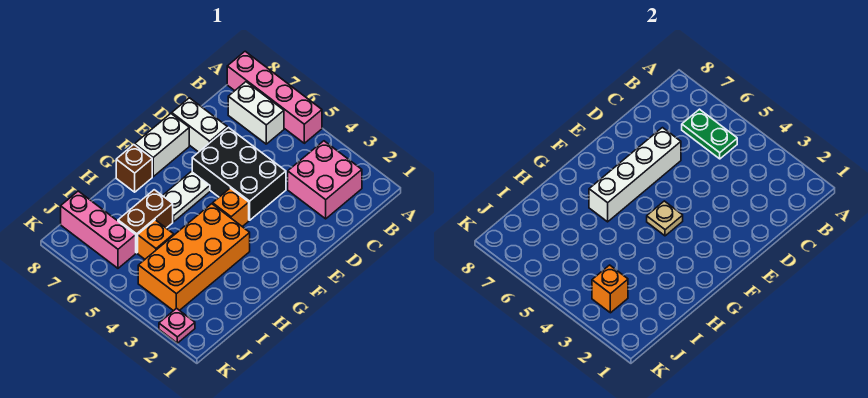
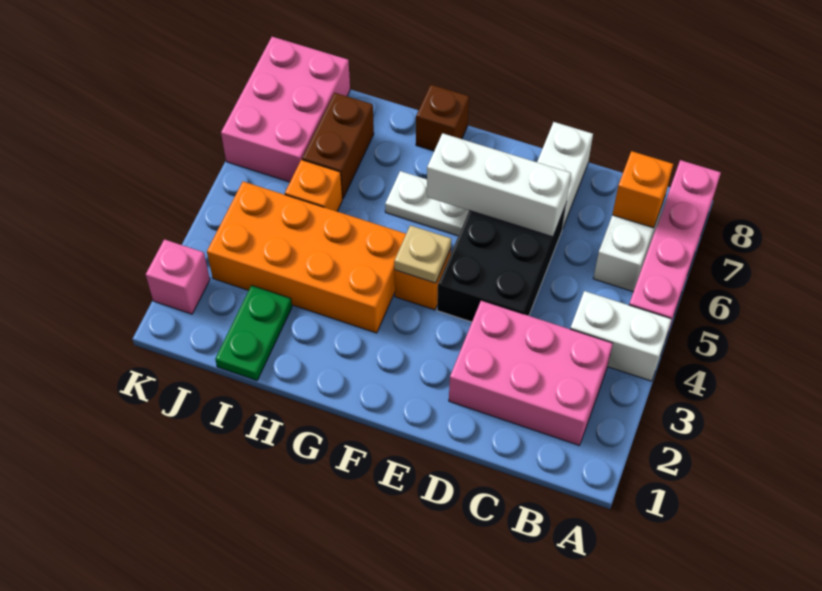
pink brick B2:C3 level 1 -> pink brick B2:D3 level 1
green plate B5:B6 level 2 -> green plate I1:I2 level 1
white brick D6:G6 level 2 -> white brick D6:F6 level 2
white brick E8:F8 level 1 -> white brick A4:B4 level 1
brown brick H6:I6 level 1 -> brown brick I6:I7 level 1
orange brick J3 level 2 -> orange brick B7 level 2
pink brick J6:J8 level 1 -> pink brick J6:K8 level 1
pink plate K2 level 1 -> pink brick K2 level 1

